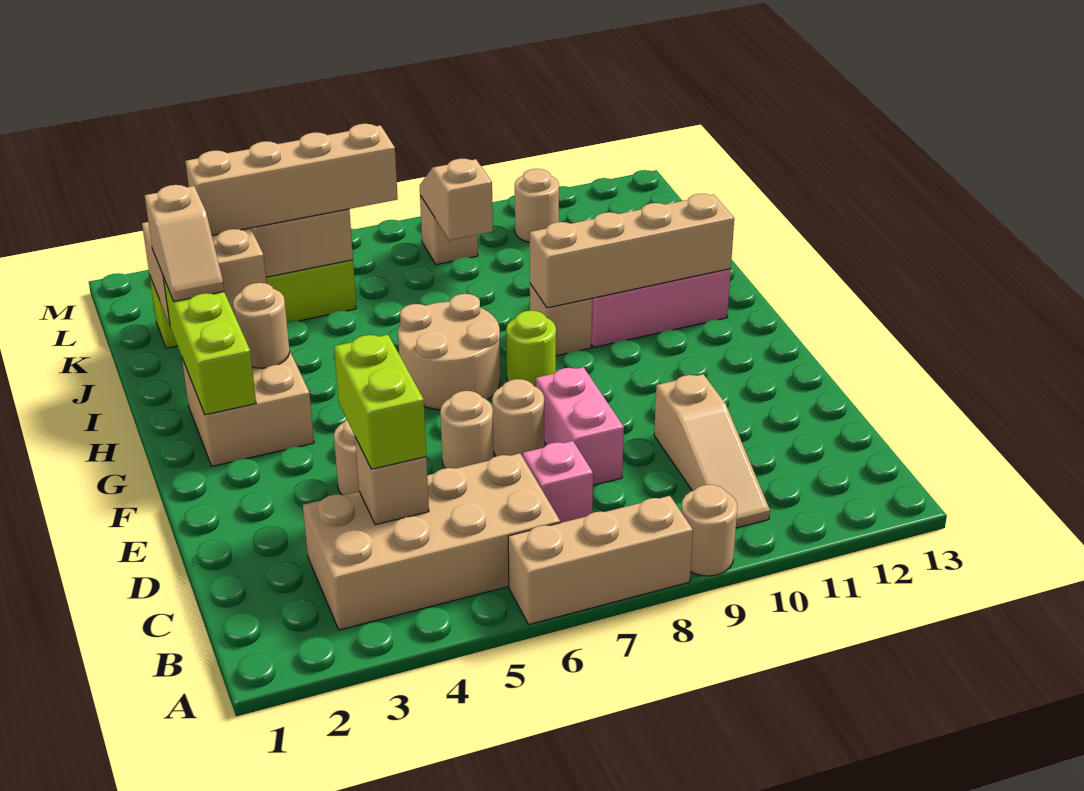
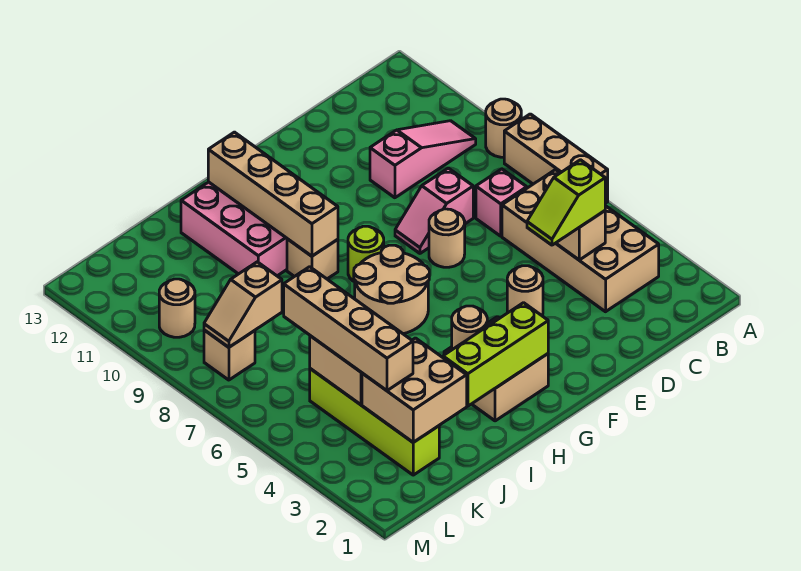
tan slope B10:D10 level 1 top D -> pink slope B10:D10 level 1 top D
lime brick C4:D4 level 3 -> lime slope C4:D4 level 3 top C
pink brick D8:E8 level 1 -> pink slope D8:E8 level 1 top D
tan round brick E6 level 1 -> none
tan slope I2:J2 level 3 top J -> none

